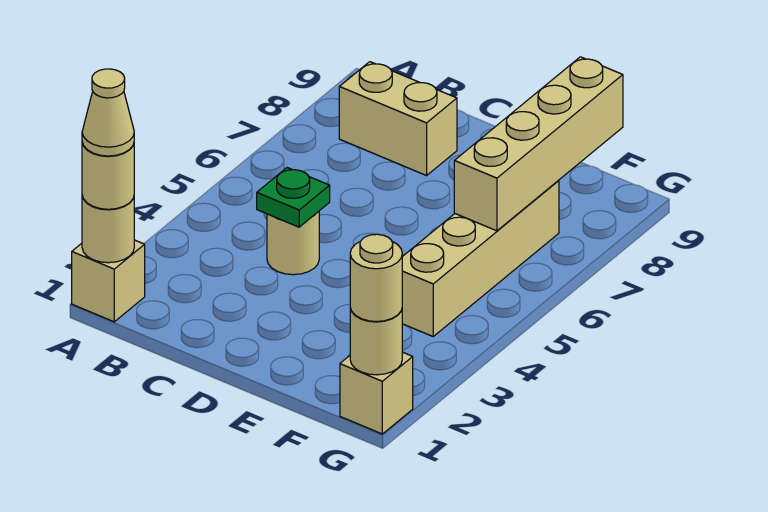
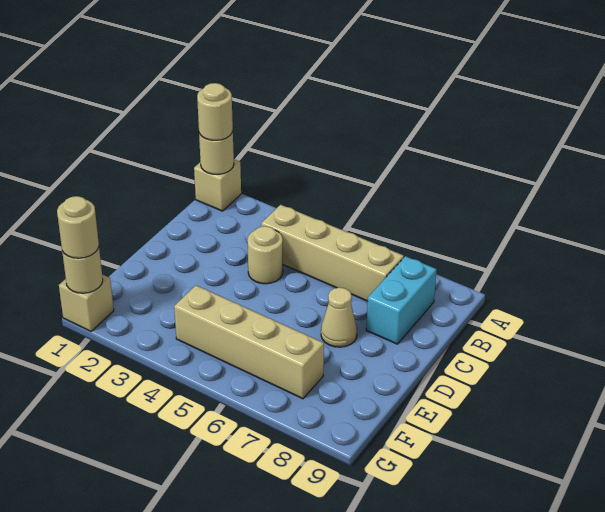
tan cone A1 level 4 -> tan cone D7 level 1
tan brick B8:C8 level 1 -> cyan brick B8:C8 level 1
green plate C4 level 2 -> none
tan brick F6:F9 level 2 -> tan brick B4:B7 level 1

